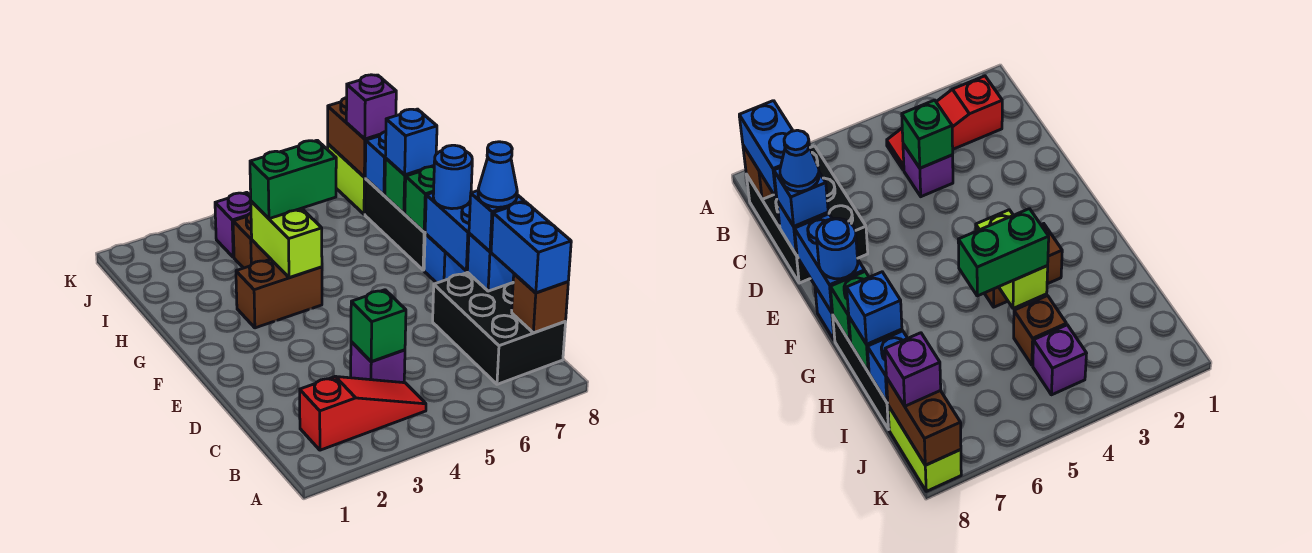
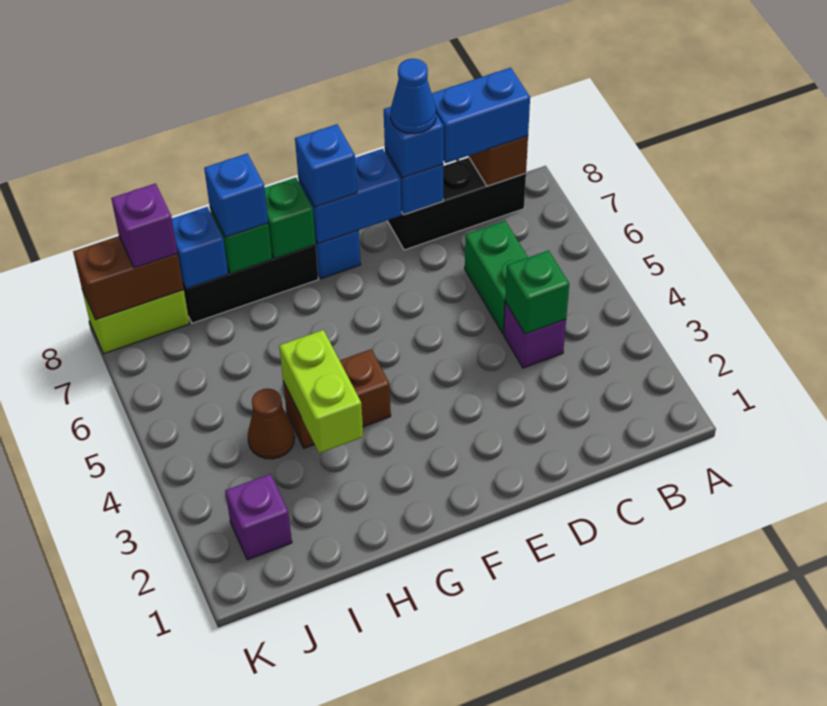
red slope B2:B4 level 1 top 2 -> none
black brick B7:D8 level 1 -> black brick B8:D8 level 1
blue round brick F8 level 3 -> blue brick F8 level 3
brown brick G3:G4 level 1 -> brown brick G4:H4 level 1
lime brick G4:H4 level 2 -> lime brick H3:H4 level 2
green brick H4:H5 level 3 -> green brick C5:C6 level 1
brown brick I4 level 1 -> brown cone I4 level 1
purple brick J4 level 1 -> purple brick J2 level 1

